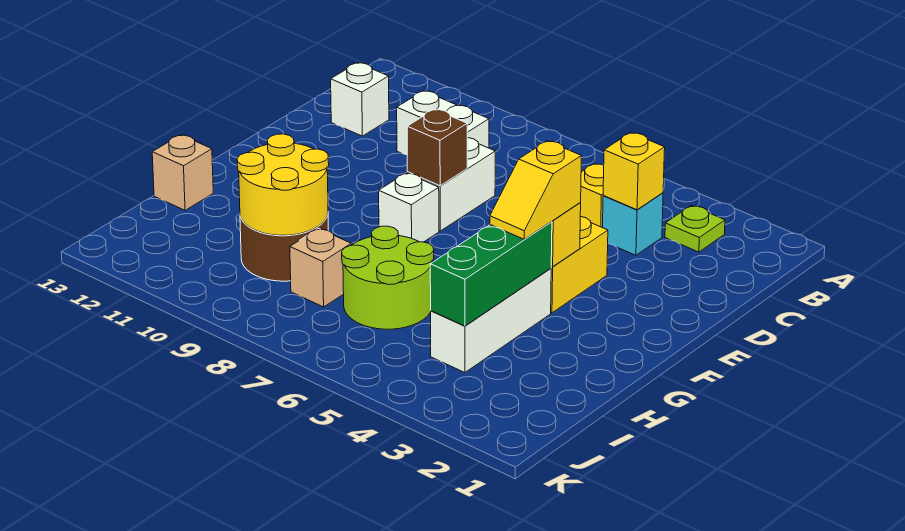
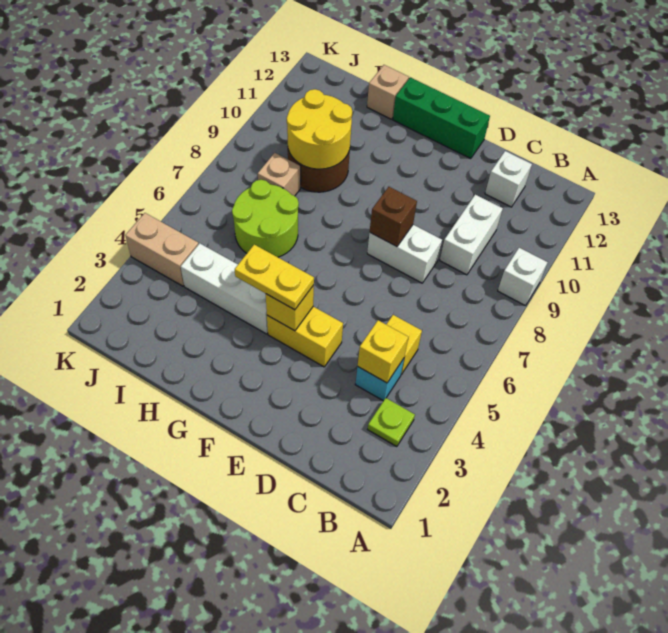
yellow slope F4:G4 level 3 top F -> yellow plate F4:G4 level 3
white brick F8 level 1 -> white brick A9 level 1
green brick G4:I4 level 2 -> green brick E13:G13 level 1
none -> tan brick J4:K4 level 1

